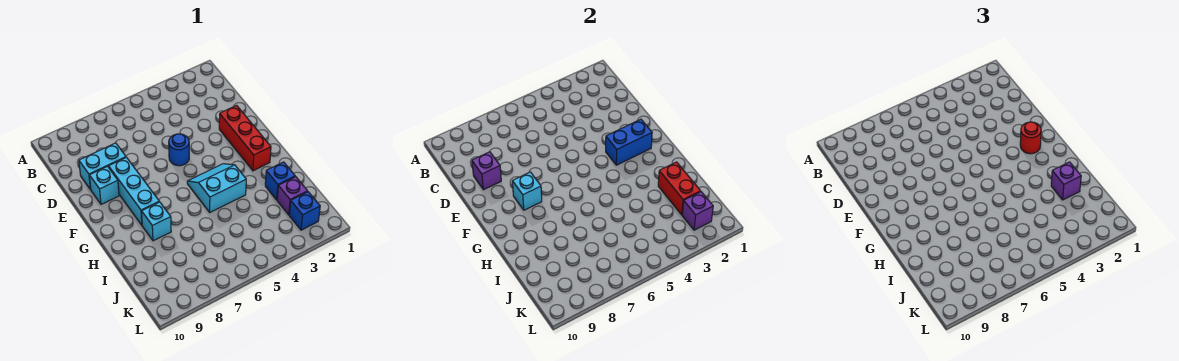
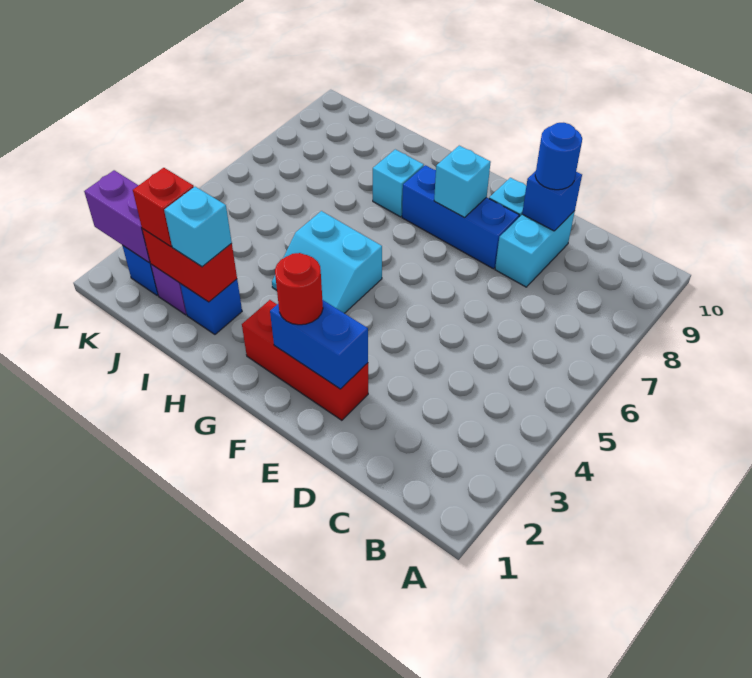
purple brick D9 level 2 -> blue brick D9 level 2
blue round brick E5 level 1 -> blue round brick D9 level 3
cyan brick E8:G8 level 1 -> blue brick E8:G8 level 1
blue brick F2:F3 level 2 -> blue brick E2:F2 level 2
cyan slope G4:H5 level 1 top H -> cyan slope G4:H5 level 1 top 5
purple brick I2 level 3 -> cyan brick I2 level 3
none -> red brick J2 level 3
purple brick K2 level 2 -> purple brick K2:L2 level 2

